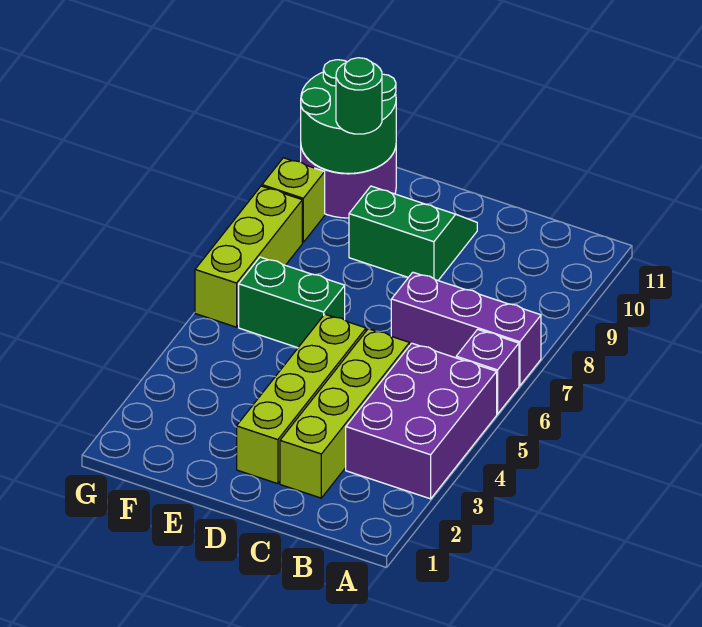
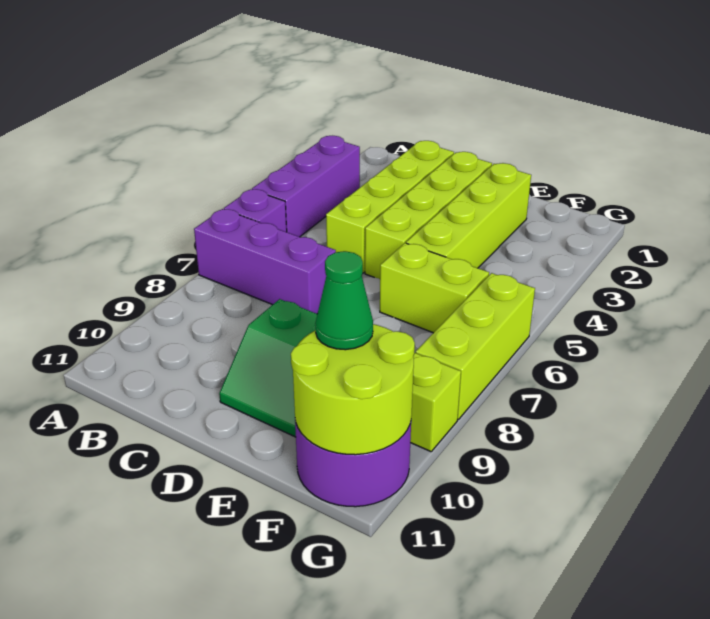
purple brick A3:B5 level 1 -> purple brick A3:A5 level 1
none -> lime brick E2:E5 level 1
green brick E6:F6 level 1 -> lime brick E6:F6 level 1
green round brick F10:G11 level 2 -> lime round brick F10:G11 level 2
green round brick F10 level 3 -> green cone F10 level 3

